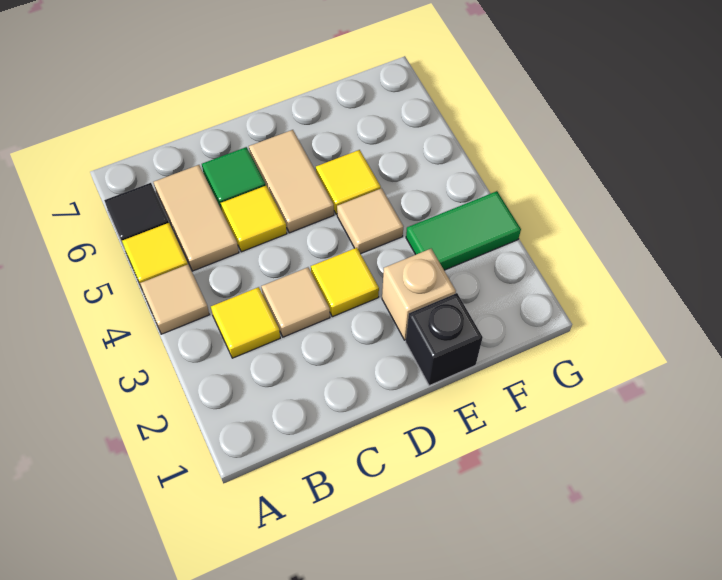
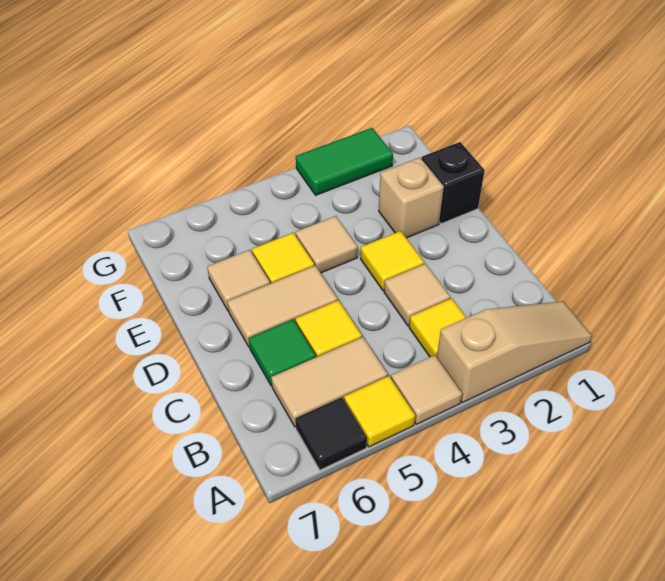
none -> tan slope A1:A3 level 1 top 3
none -> tan tile E6 level 1
green tile F3:G3 level 1 -> green tile G2:G3 level 1

